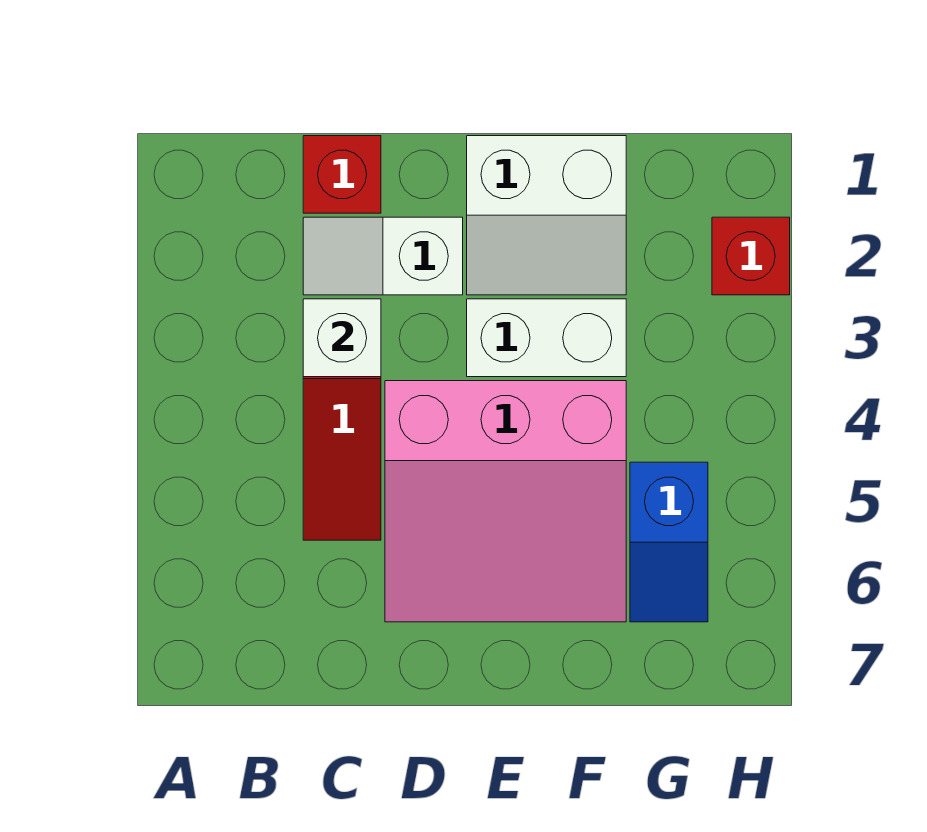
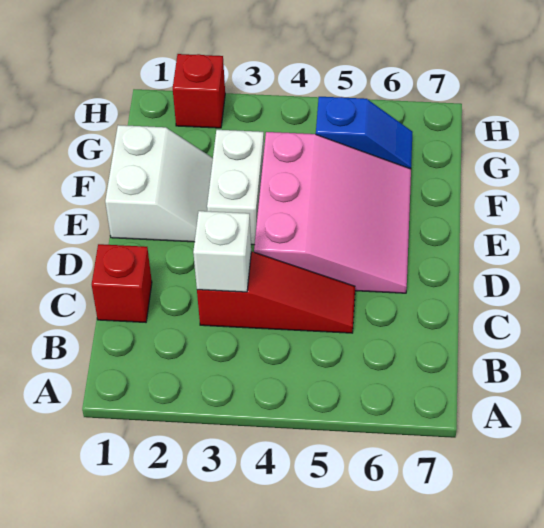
white slope C2:D2 level 1 top D -> none

